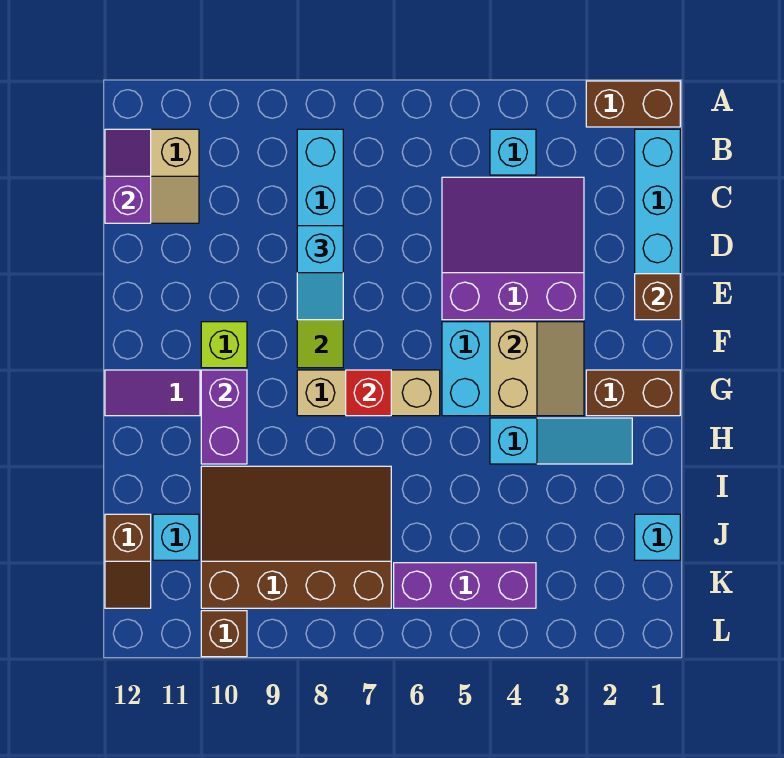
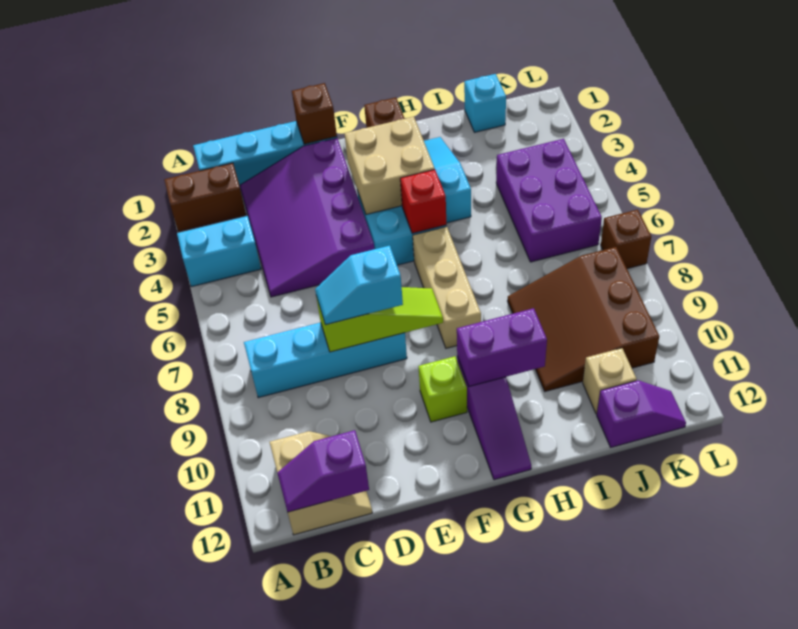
brown brick A1:A2 level 1 -> brown brick A2:B2 level 1
cyan brick B4 level 1 -> cyan brick A4:B4 level 1
purple slope C3:E5 level 1 top E -> purple slope C2:E5 level 1 top E
cyan slope D8:E8 level 3 top D -> cyan slope D8:E8 level 3 top E
tan slope F3:G4 level 2 top 4 -> tan brick F3:G4 level 2
red brick G7 level 2 -> red brick G5 level 2
brown slope I7:K10 level 1 top K -> brown slope I8:K10 level 1 top K
cyan brick J11 level 1 -> tan brick J11 level 1
brown slope J12:K12 level 1 top J -> purple slope J12:K12 level 1 top J
purple brick K4:K6 level 1 -> purple brick J4:K6 level 1
brown brick L10 level 1 -> brown brick L7 level 1

